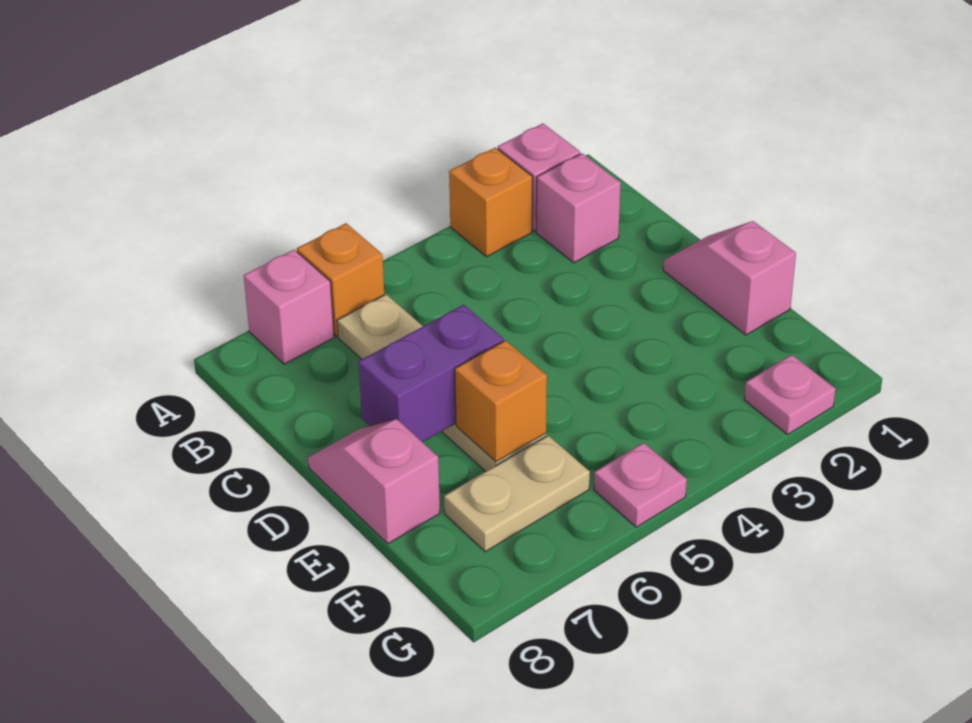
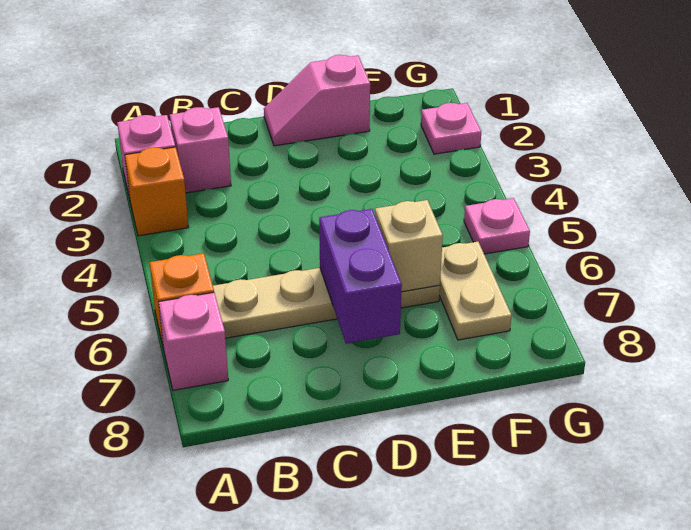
pink slope D8:E8 level 1 top E -> none
orange brick E6 level 2 -> tan brick E6 level 2

